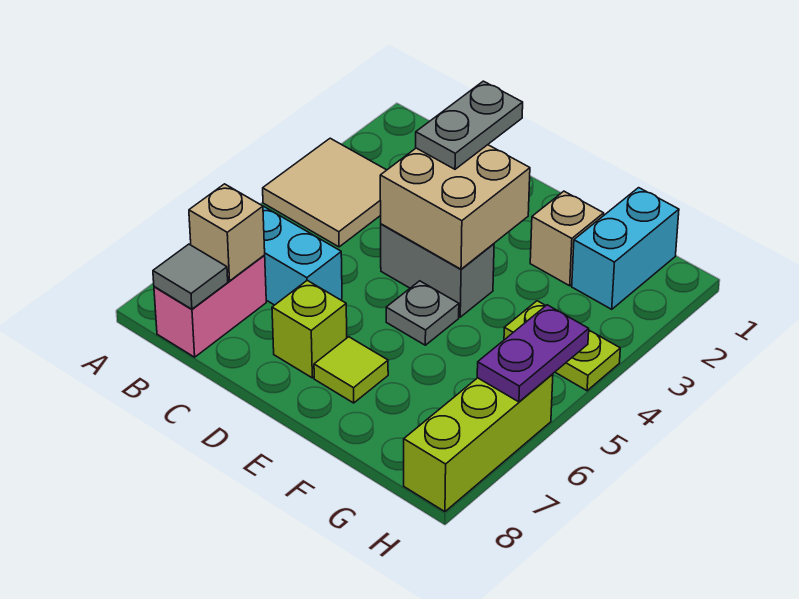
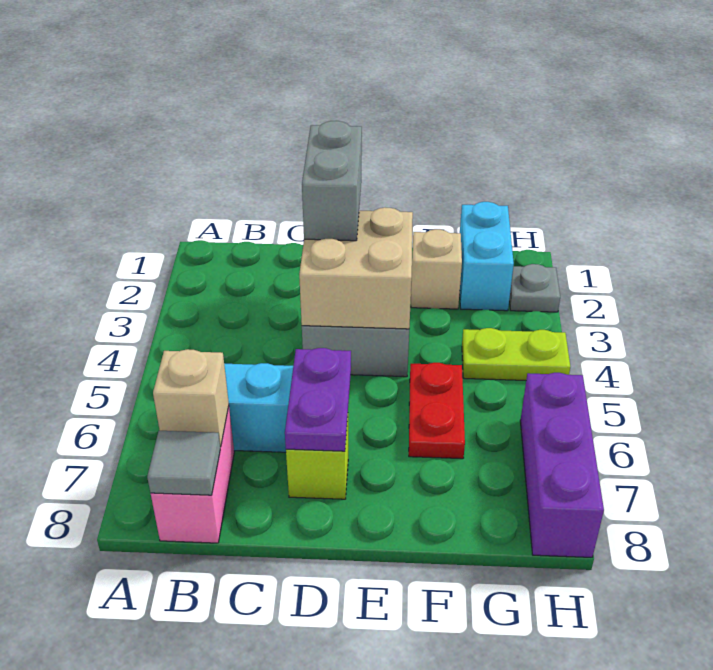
tan tile A3:B4 level 1 -> none
grey plate D2:D3 level 3 -> grey brick D2:D3 level 3
grey plate E5 level 1 -> grey plate H2 level 1
lime tile E7 level 1 -> none
none -> red plate F5:F6 level 1
purple plate H5:H6 level 2 -> purple plate D6:D7 level 2
lime brick H6:H8 level 1 -> purple brick H6:H8 level 1

